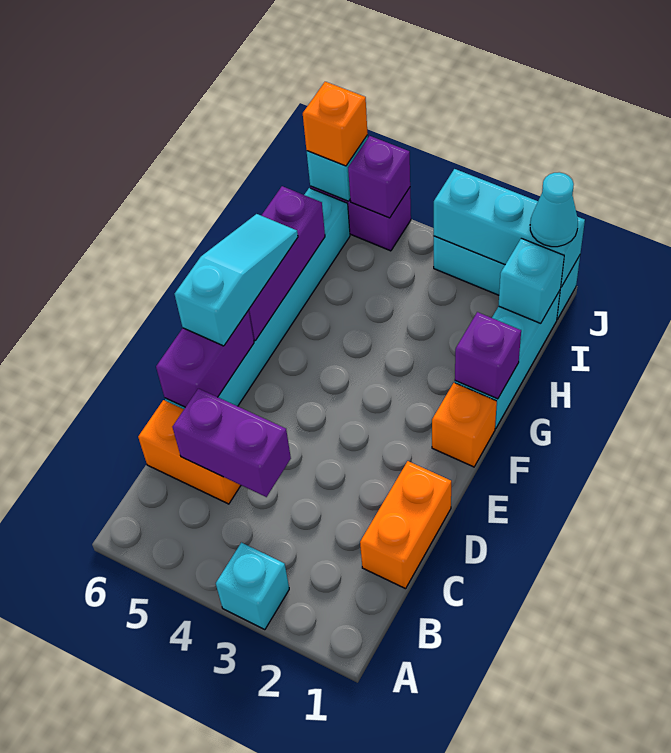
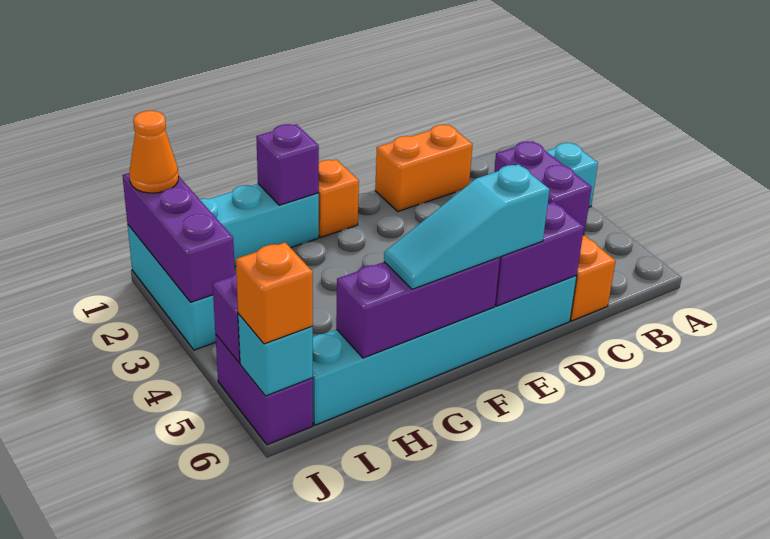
cyan brick I1 level 2 -> none
cyan brick J1:J3 level 2 -> purple brick J1:J3 level 2
cyan cone J1 level 3 -> orange cone J1 level 3

